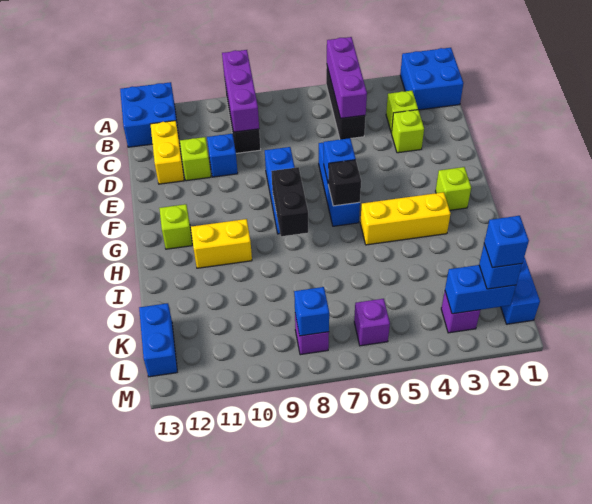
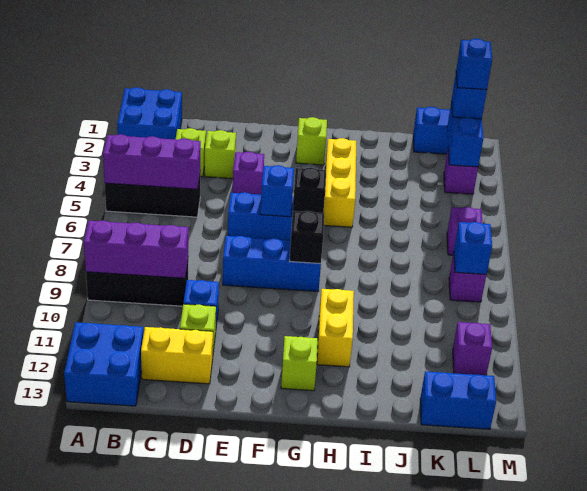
none -> purple brick E4 level 1
black brick G8:H8 level 2 -> black brick G8 level 2
none -> purple brick L11 level 1

